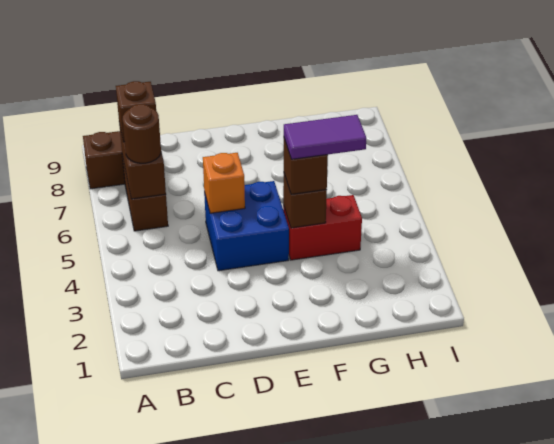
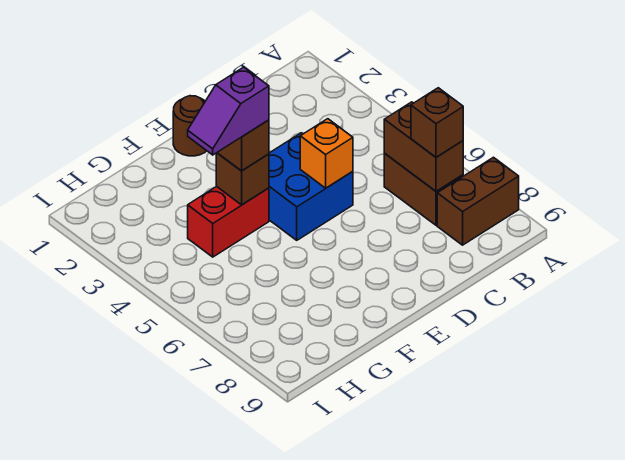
brown round brick B6 level 3 -> brown round brick E1 level 1
purple tile F4:G4 level 4 -> purple slope F4:G4 level 4 top F

